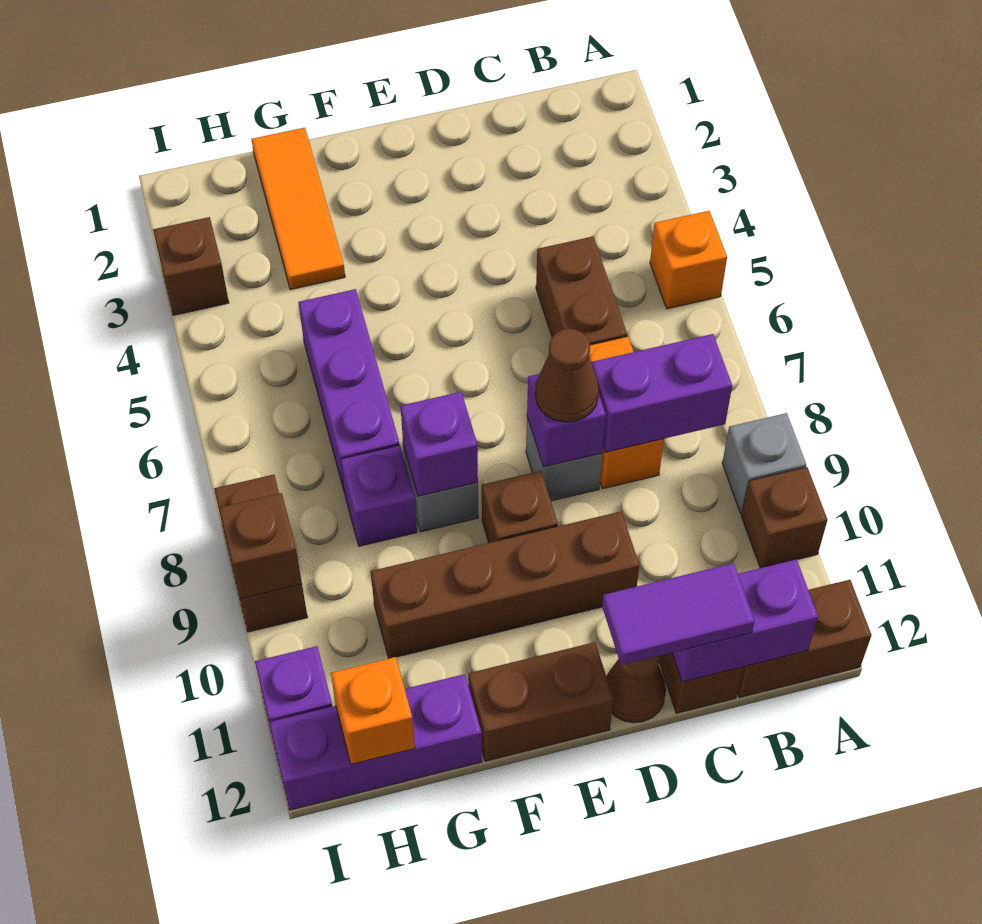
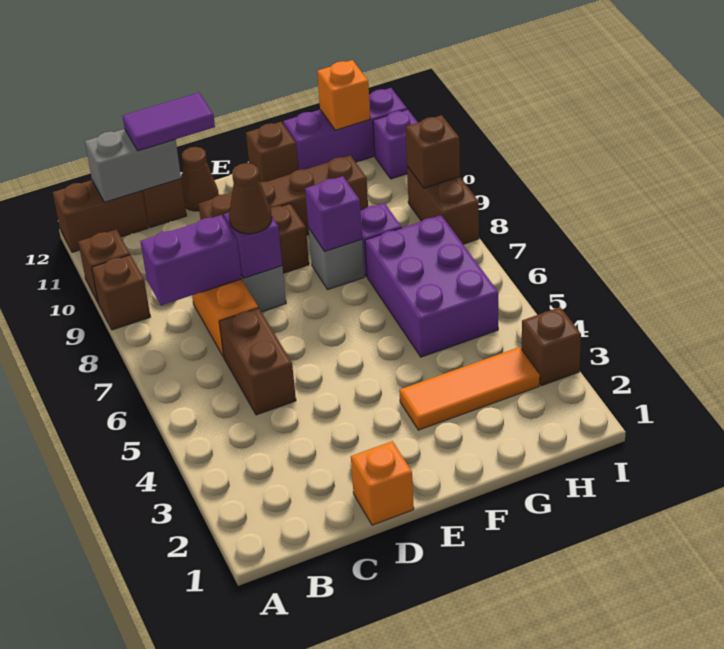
orange brick A5 level 1 -> orange brick D1 level 1
grey brick A9 level 1 -> brown brick A9 level 1
purple brick B12:C12 level 2 -> grey brick B12:C12 level 2
brown brick E12:F12 level 1 -> brown brick F12 level 1
orange tile G1:G3 level 1 -> orange tile F3:H3 level 1
purple brick G5:G7 level 1 -> purple brick G5:H7 level 1

